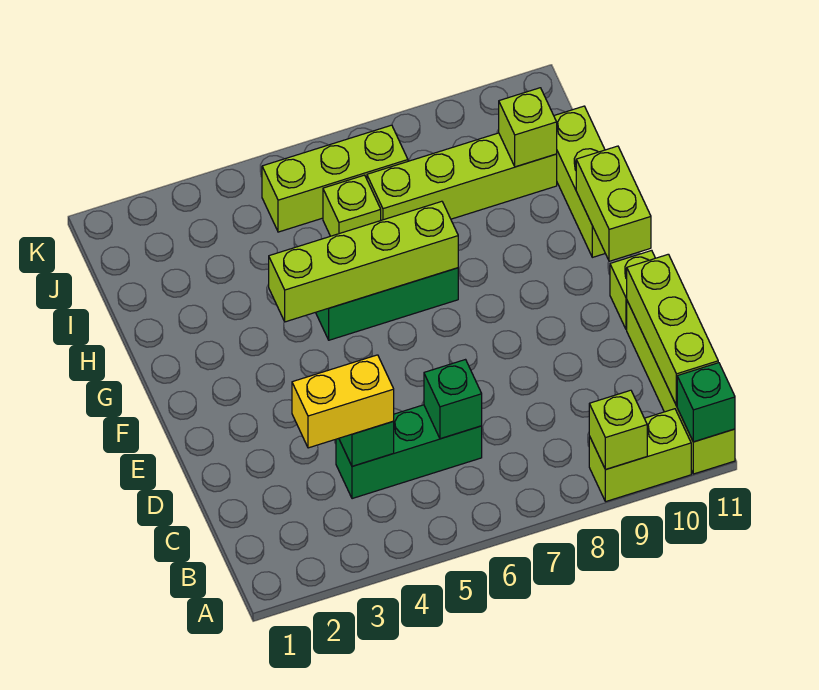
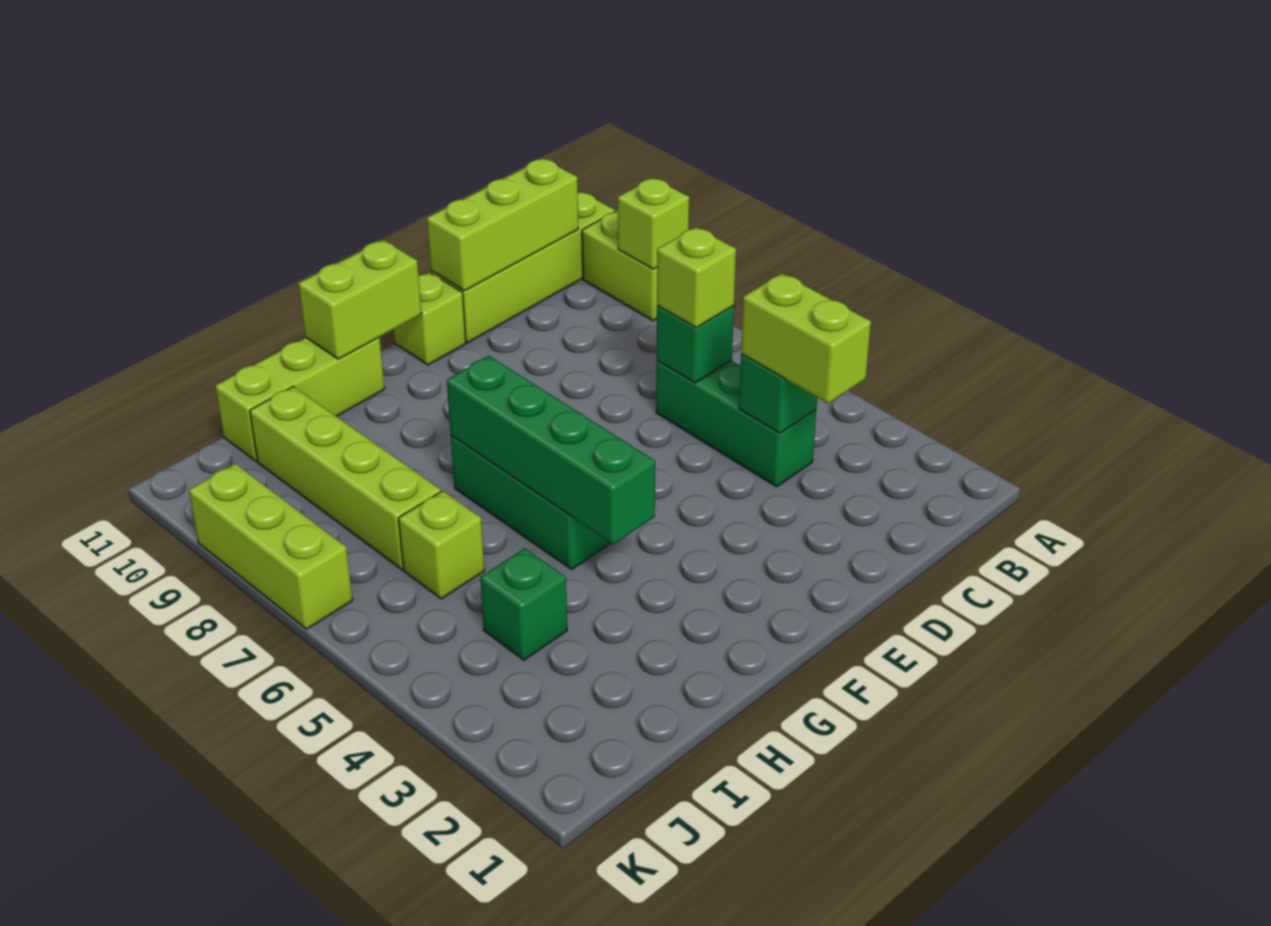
green brick A11 level 2 -> green brick I4 level 1
yellow brick C3:C4 level 3 -> lime brick C3:C4 level 3
lime brick G4:G7 level 2 -> green brick G4:G7 level 2
lime brick I10 level 2 -> lime brick C6 level 3
lime brick J5:J7 level 1 -> lime brick K7:K9 level 1

